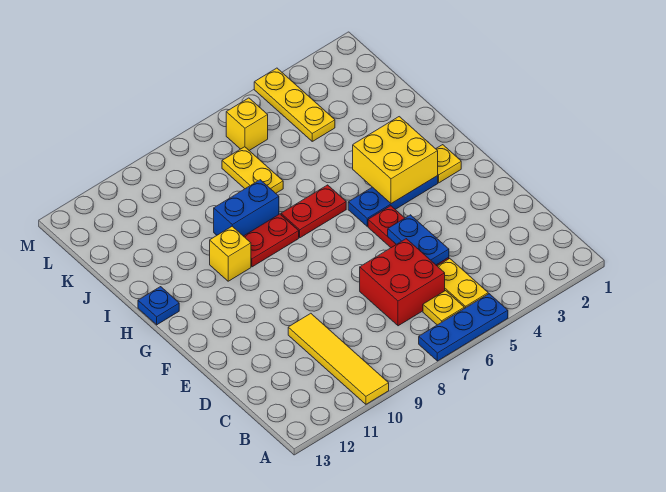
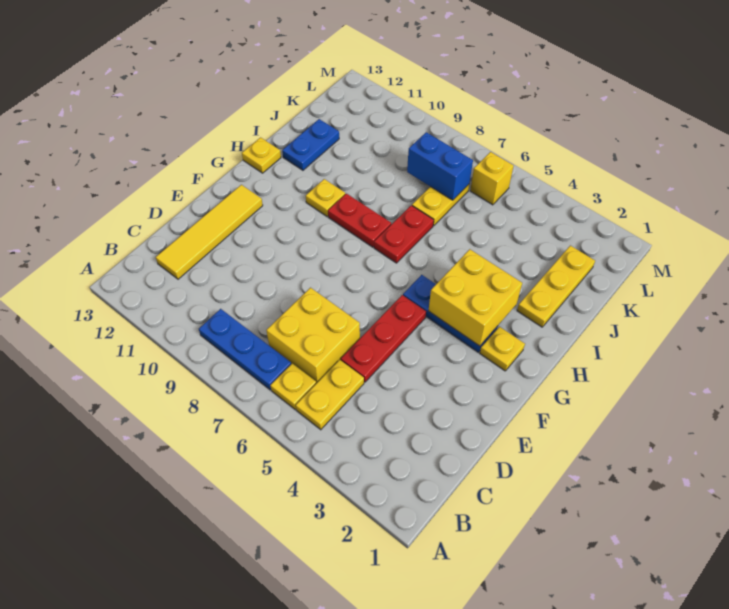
blue plate A5:A7 level 1 -> blue plate B7:B9 level 1
yellow tile A10:D10 level 1 -> yellow tile C12:F12 level 1
red brick C6:D7 level 1 -> yellow brick C6:D7 level 1
blue plate D5:E5 level 2 -> blue plate I12:J12 level 1
red plate H6:H7 level 1 -> red plate H7:I7 level 1
yellow brick H10 level 1 -> yellow plate H10 level 1
blue plate H13 level 1 -> yellow plate H13 level 1
blue brick I8:I9 level 1 -> blue brick K7:K8 level 2
yellow plate K4:M4 level 1 -> yellow plate I2:K2 level 1

